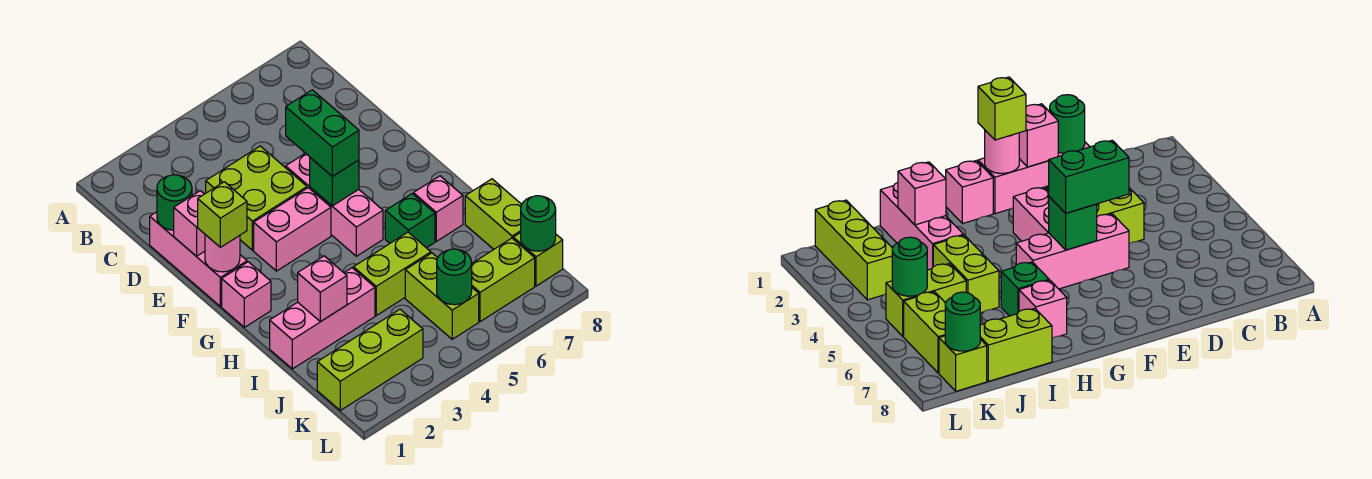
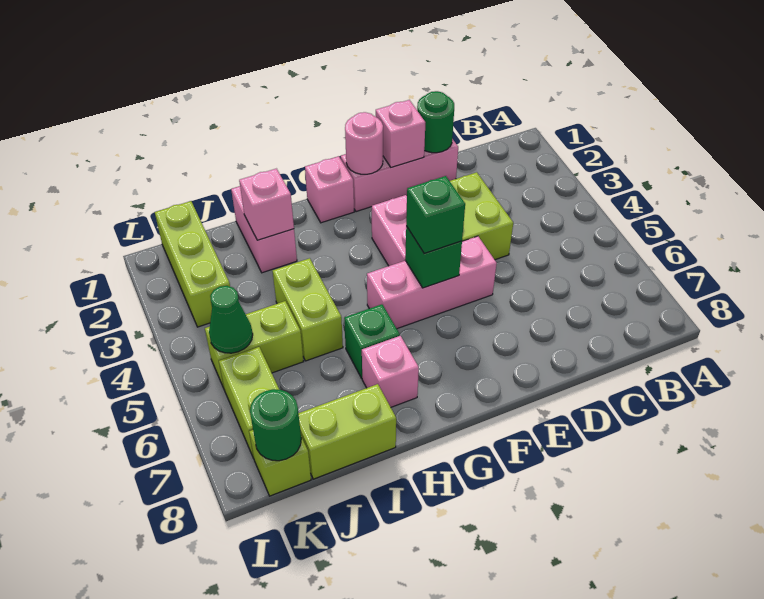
green brick E5:F5 level 3 -> green brick F5 level 3
lime brick F1 level 3 -> none
pink brick I1:I3 level 1 -> pink brick I1:I2 level 1
green round brick K5 level 2 -> green cone K5 level 2

